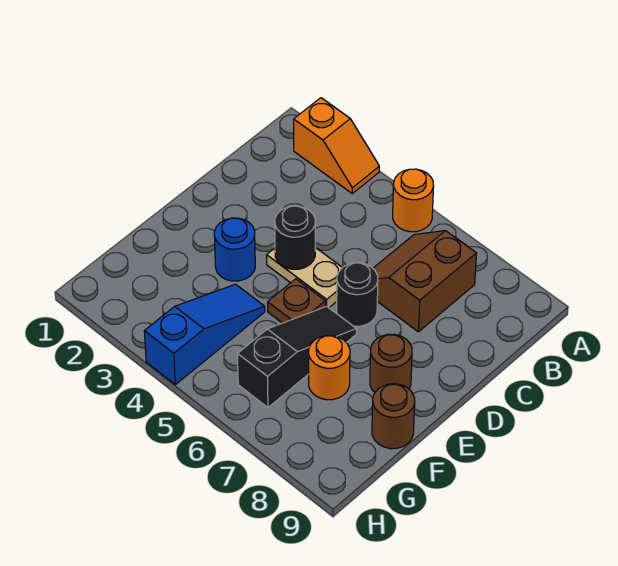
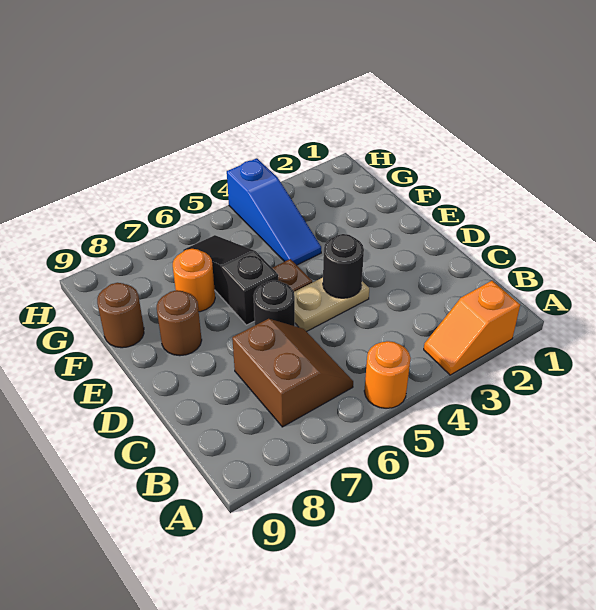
blue round brick E3 level 1 -> none
black slope E6:G6 level 1 top G -> black slope E6:G6 level 1 top E

